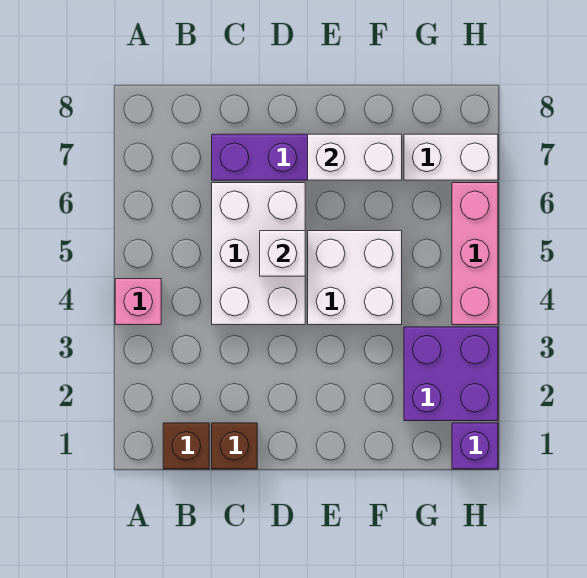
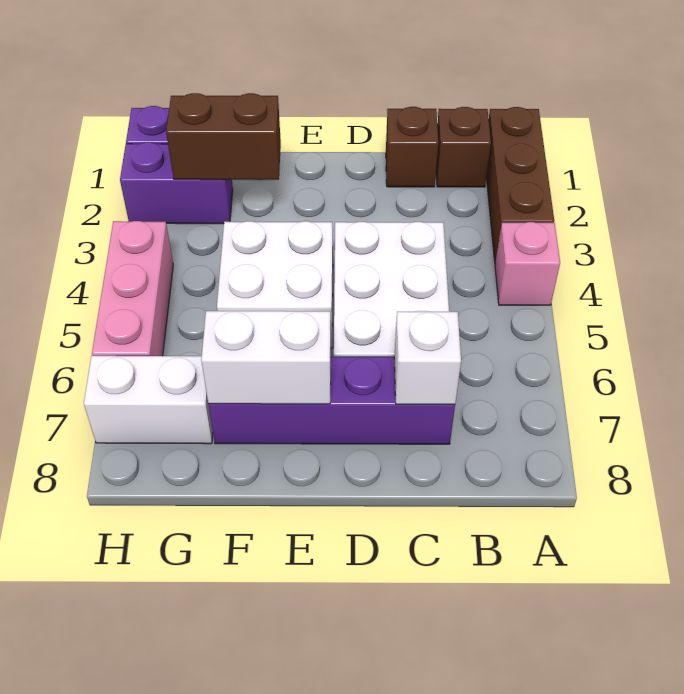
none -> brown brick A1:A3 level 1
white brick D5 level 2 -> white brick C7 level 2
none -> brown brick F2:G2 level 2
purple brick G2:H3 level 1 -> purple brick G2:H2 level 1

